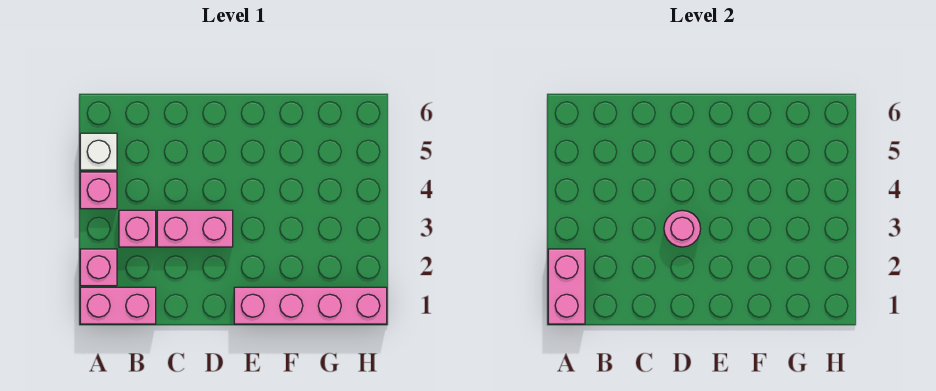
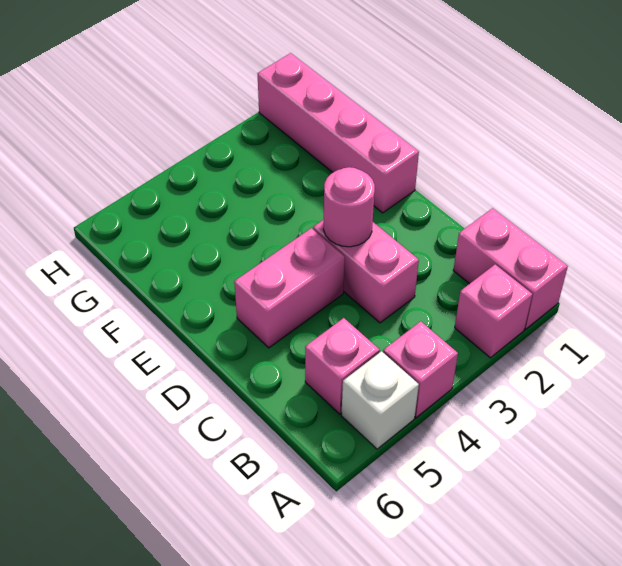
pink brick A1:A2 level 2 -> pink brick D4:D5 level 1
pink brick B3 level 1 -> pink brick B5 level 1

